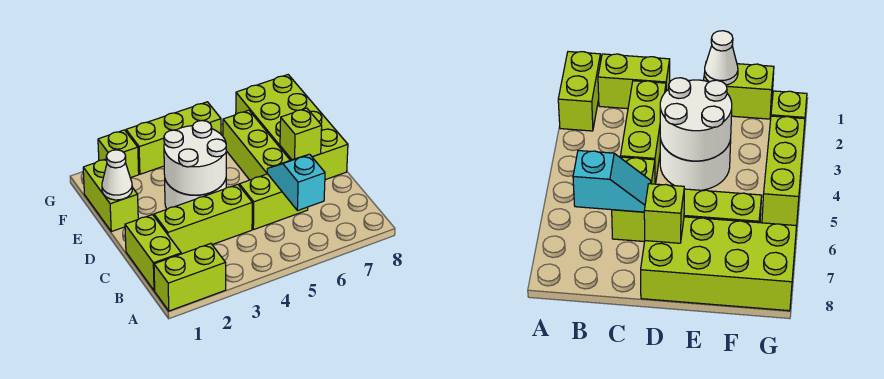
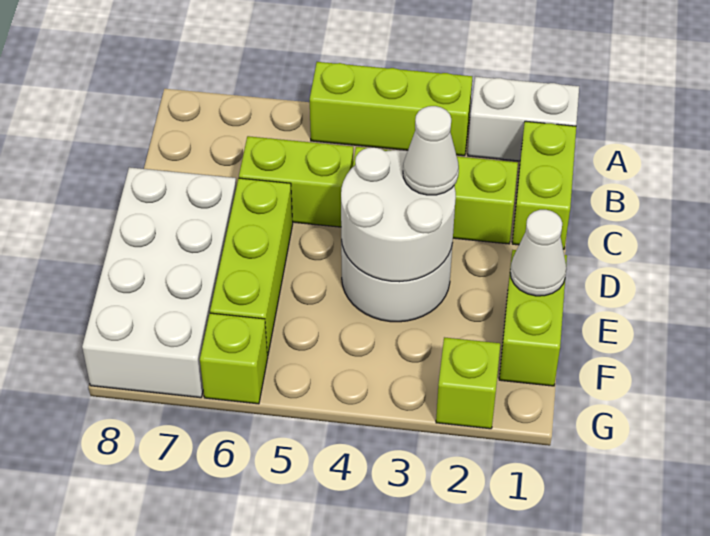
lime brick A1:A2 level 1 -> white brick A1:A2 level 1
cyan slope B6:C6 level 2 top B -> none
none -> white cone D3 level 3
lime brick D7:G8 level 1 -> white brick D7:G8 level 1
lime brick D7 level 2 -> lime brick G6 level 1
lime brick G3:G5 level 1 -> lime brick A3:A5 level 1

